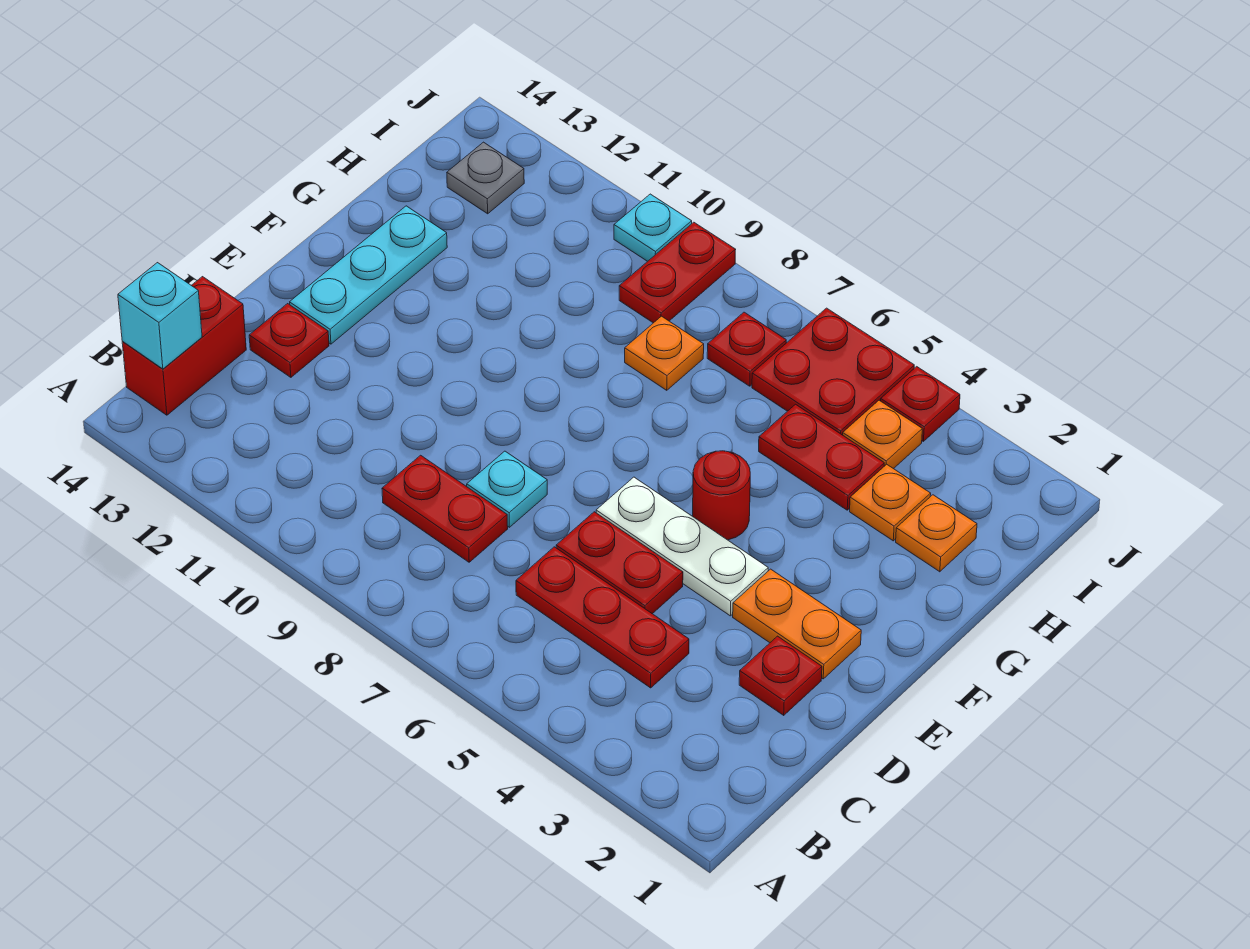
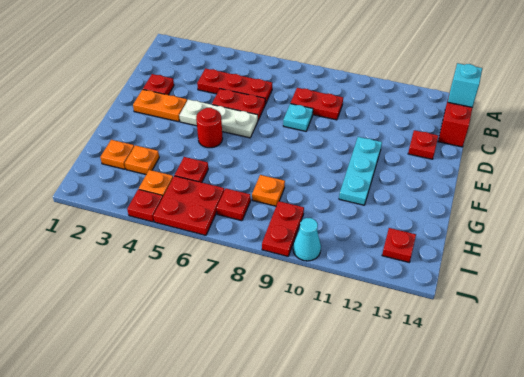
cyan plate E13:G13 level 1 -> cyan plate E11:G11 level 1
red plate H4:H5 level 1 -> red plate H5 level 1
grey plate I13 level 1 -> red plate I13 level 1
cyan plate J10 level 1 -> cyan cone J10 level 1

